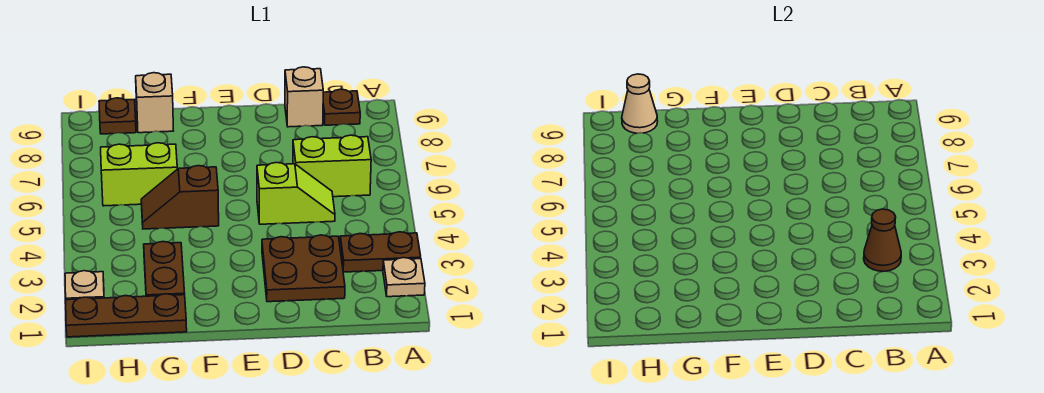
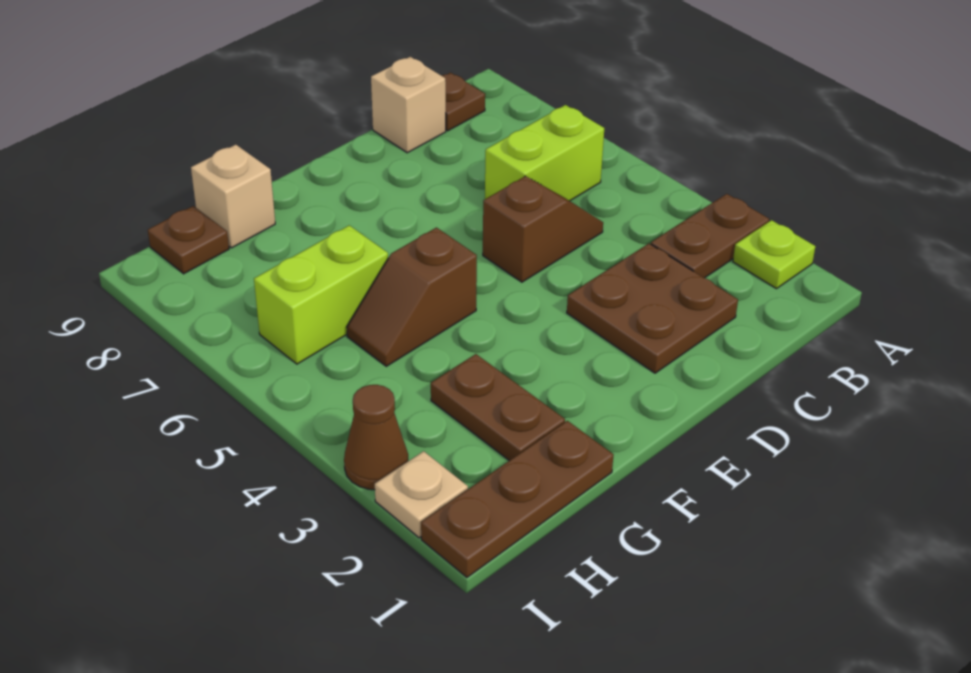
tan plate A2 level 1 -> lime plate A2 level 1
brown cone B3 level 2 -> brown cone I3 level 1
lime slope C5:D5 level 1 top D -> brown slope C5:D5 level 1 top D
tan cone H9 level 2 -> none

